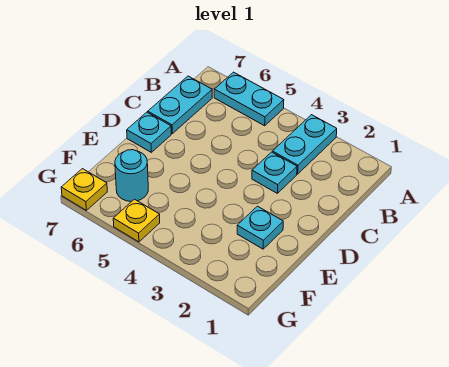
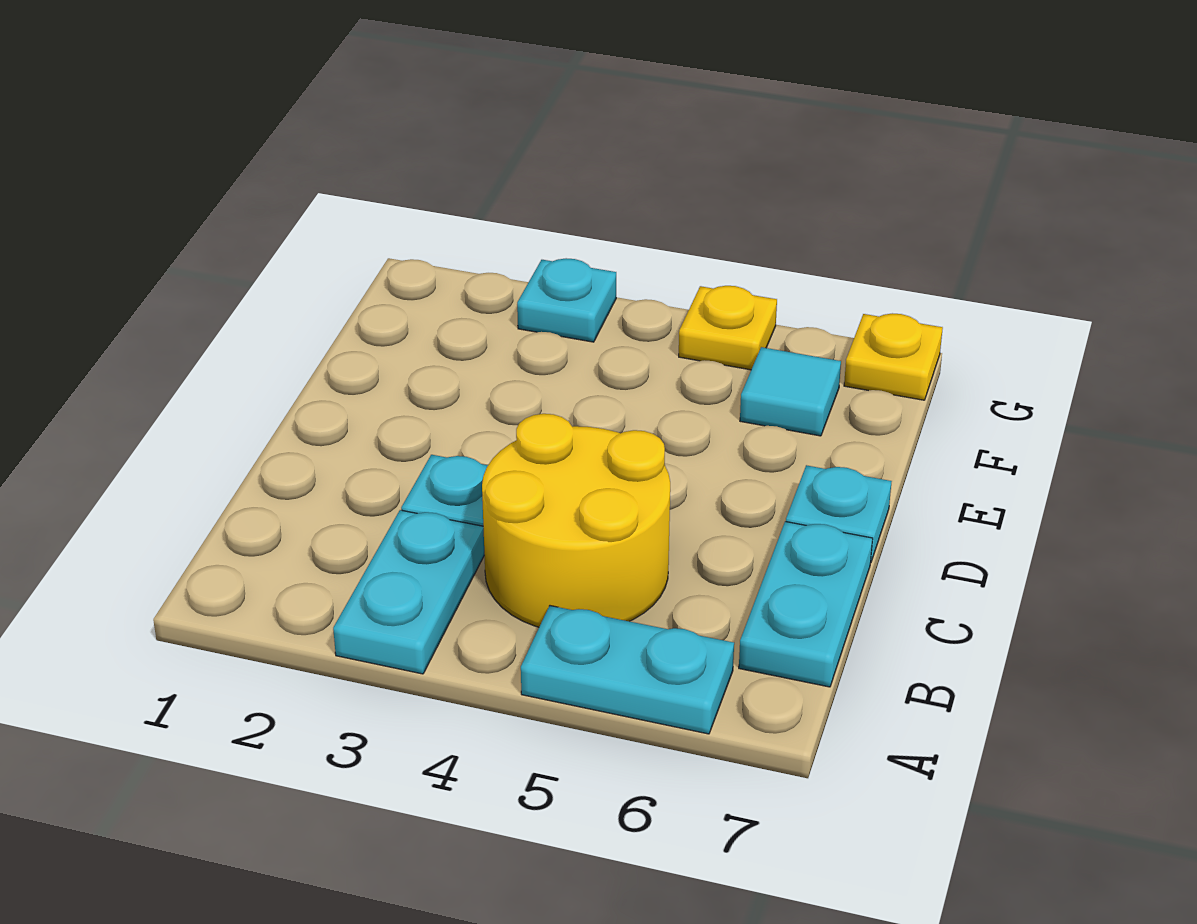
none -> yellow round brick B4:C5 level 1
cyan plate E2 level 1 -> cyan plate G3 level 1
cyan round brick F6 level 1 -> cyan tile F6 level 1

